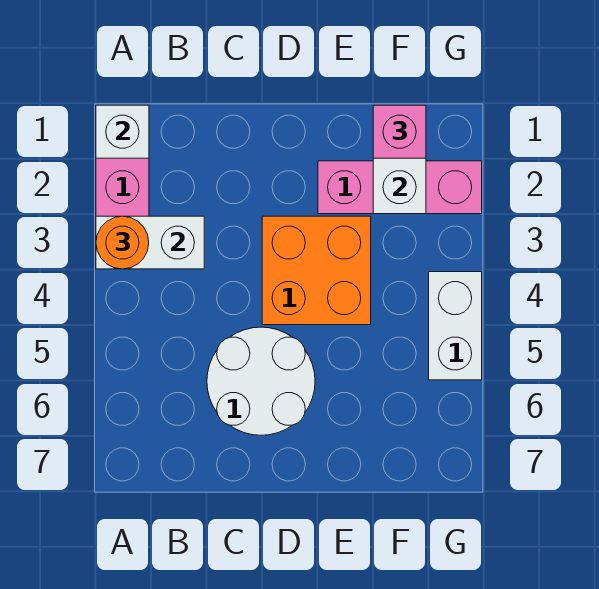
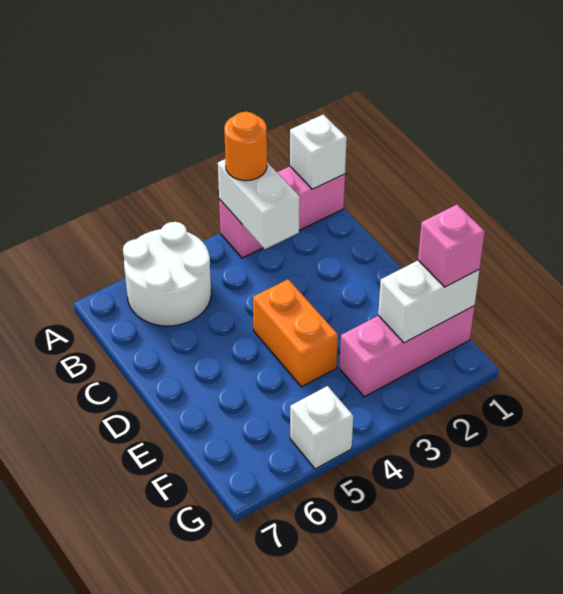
white round brick C5:D6 level 1 -> white round brick A5:B6 level 1
orange brick D3:E4 level 1 -> orange brick D4:E4 level 1
pink brick E2:G2 level 1 -> pink brick F1:F3 level 1
white brick G4:G5 level 1 -> white brick G5 level 1

